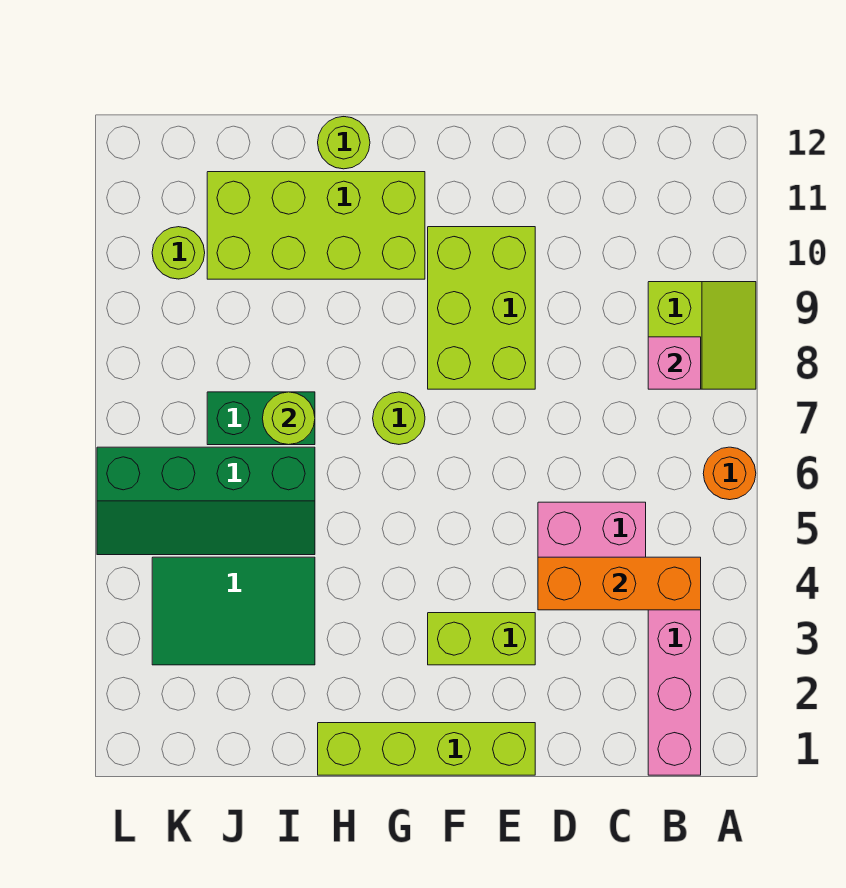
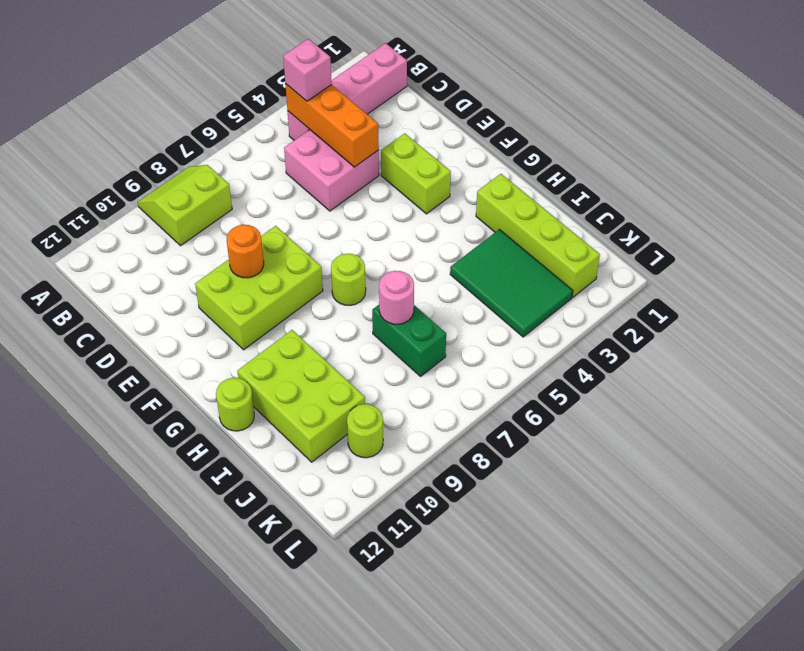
orange round brick A6 level 1 -> orange round brick E9 level 2
pink brick B8 level 2 -> pink brick B4 level 3
lime brick E1:H1 level 1 -> lime brick H2:K2 level 1
lime brick G10:J11 level 1 -> lime brick H10:J11 level 1
green slope I5:L6 level 1 top 6 -> none
lime round brick I7 level 2 -> pink round brick I7 level 2

